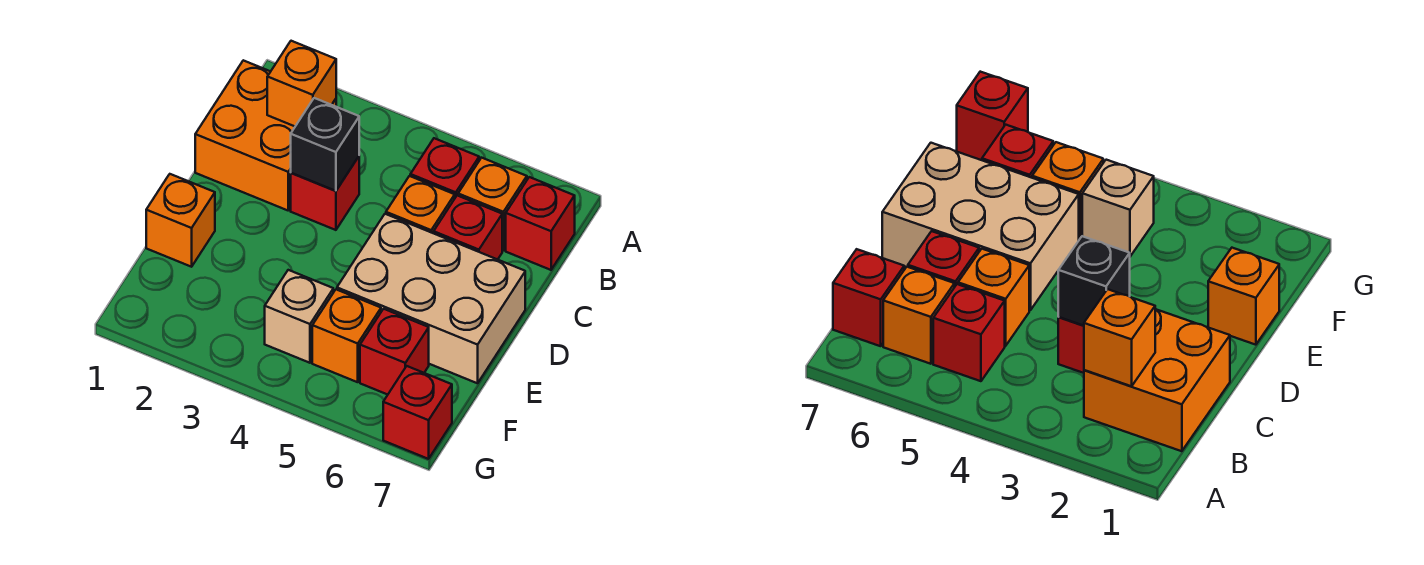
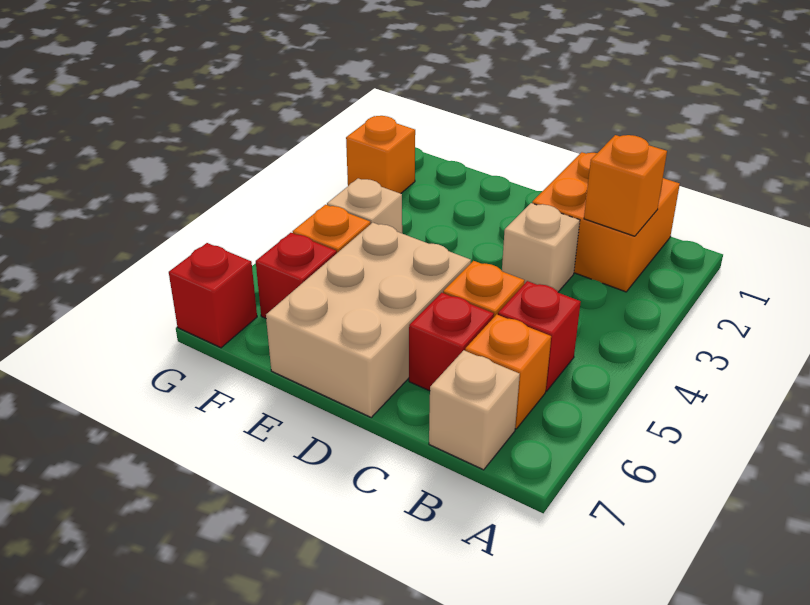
red brick B7 level 1 -> tan brick B7 level 1
red brick C3 level 1 -> tan brick C3 level 1
black brick C3 level 2 -> none
orange brick E1 level 1 -> orange brick G2 level 1

